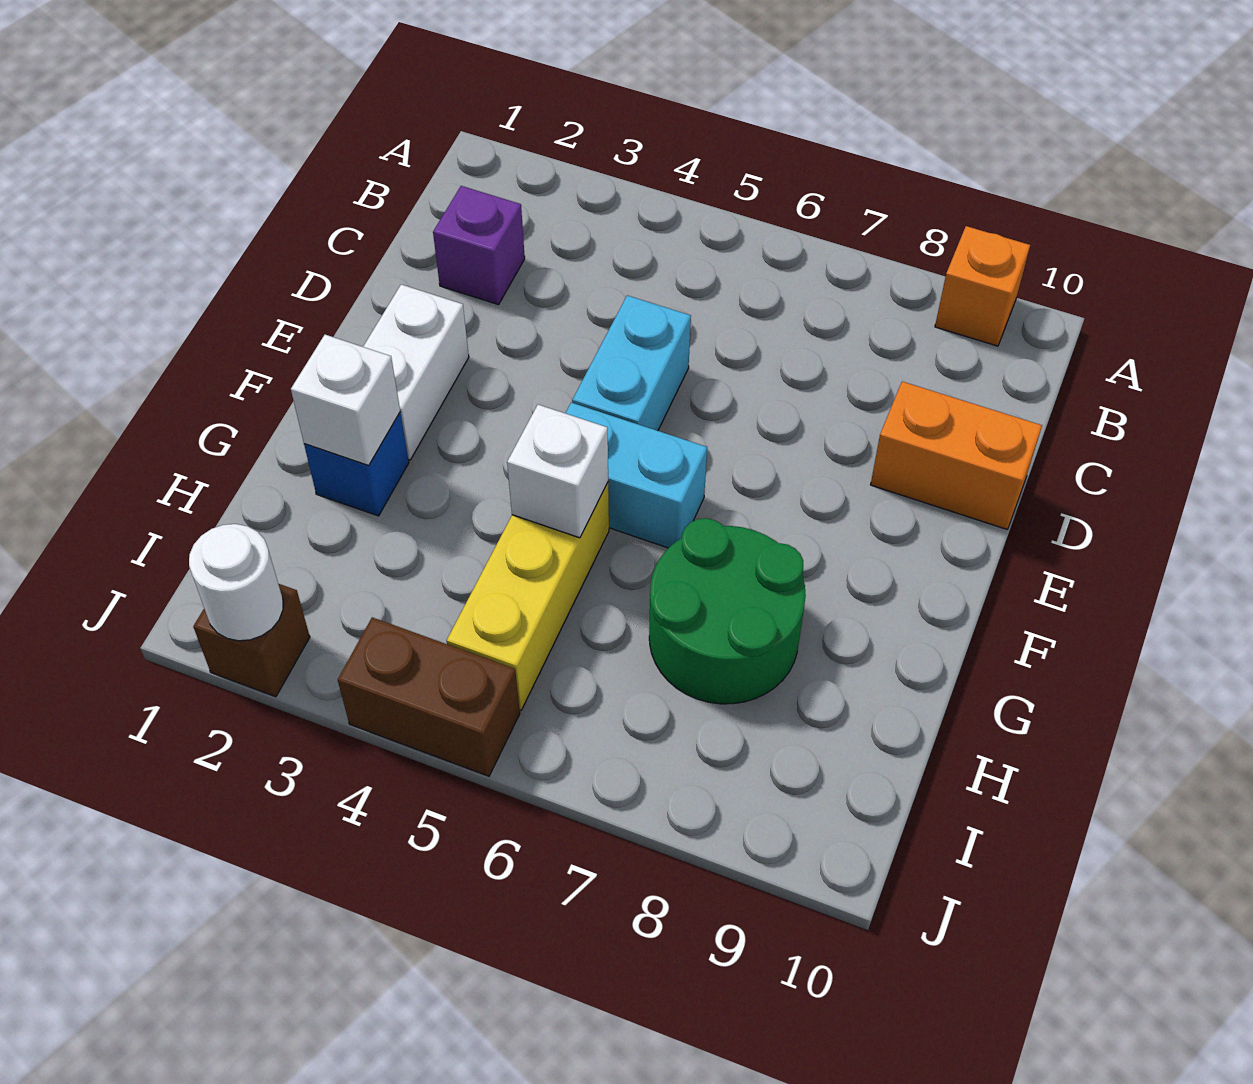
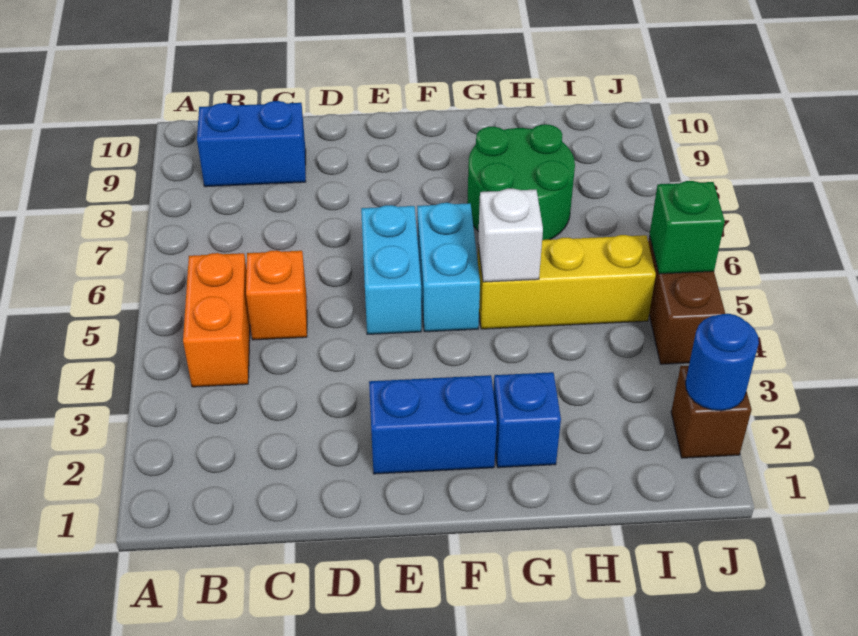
orange brick A9 level 1 -> orange brick C5 level 1
none -> blue brick B9:C9 level 1
purple brick C2 level 1 -> none
cyan brick D5:E5 level 1 -> cyan brick E5:E6 level 1
orange brick D9:D10 level 1 -> orange brick B4:B5 level 1
white brick E2:F2 level 1 -> blue brick E2:F2 level 1
white brick G2 level 2 -> none
white round brick J2 level 2 -> blue round brick J2 level 2
none -> green brick J5 level 2

